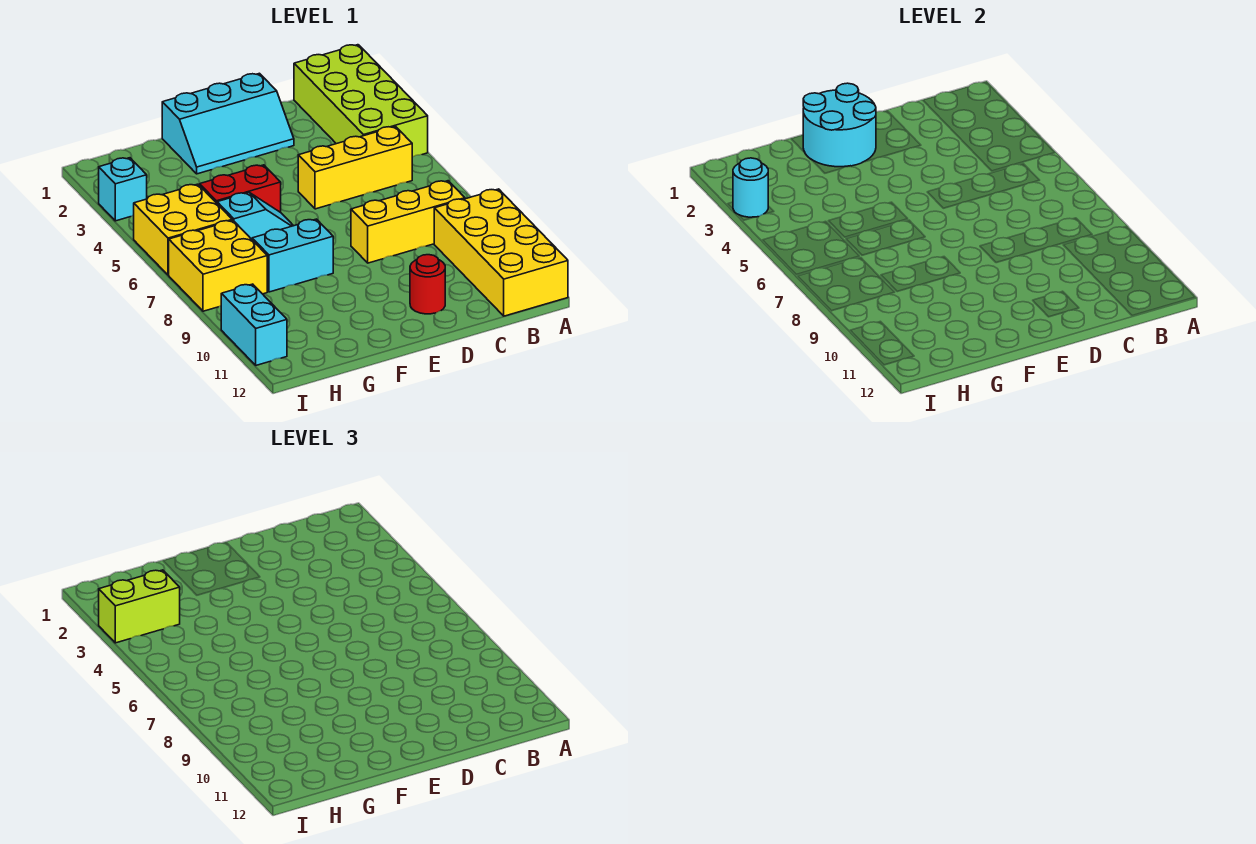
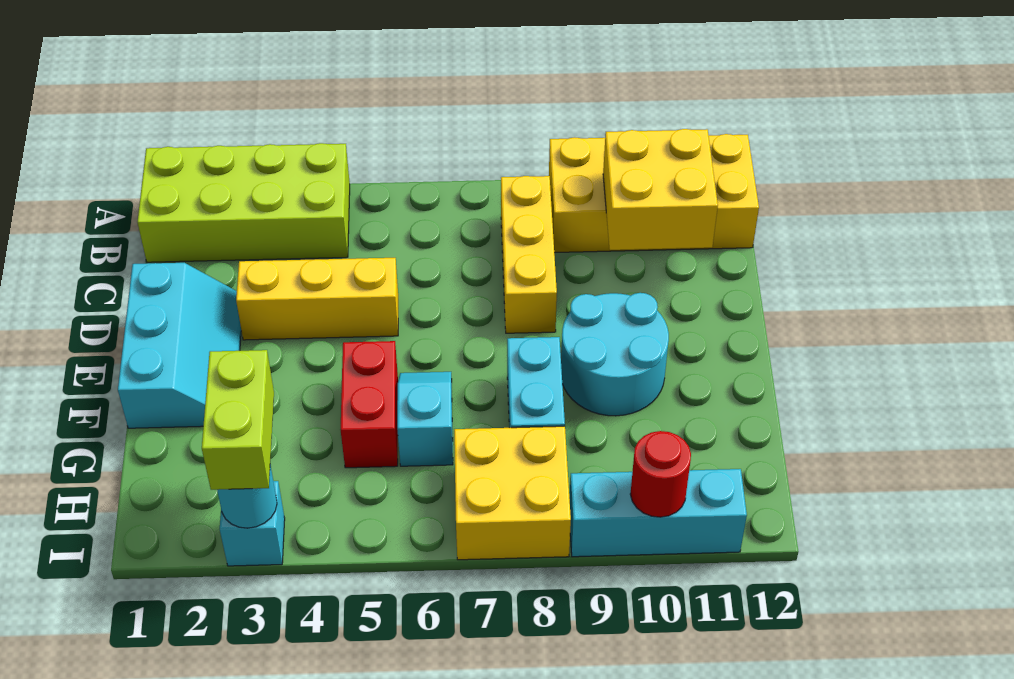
yellow brick B5:D5 level 1 -> yellow brick D3:D5 level 1
red round brick D11 level 1 -> red round brick I10 level 2
cyan round brick E1:F2 level 2 -> cyan round brick E9:F10 level 1
yellow brick H5:I6 level 1 -> yellow brick B10:C11 level 2
cyan brick I10:I11 level 1 -> cyan brick I9:I11 level 1

